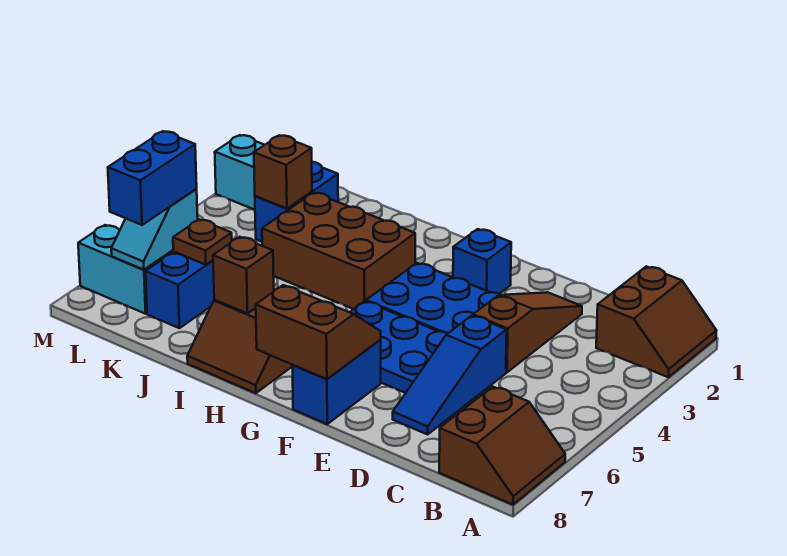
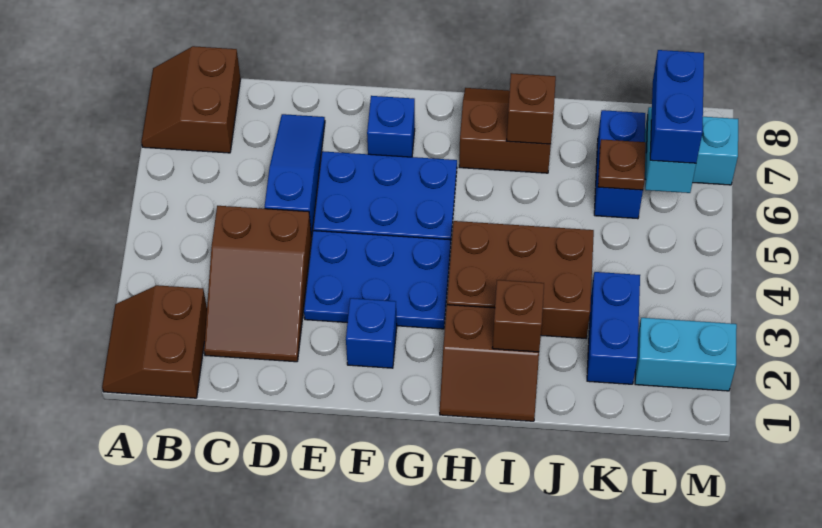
brown slope D2:D4 level 1 top 4 -> brown slope C2:D4 level 1 top 4
blue brick F7:F8 level 1 -> blue brick F7 level 1
brown slope F7:G8 level 2 top 8 -> brown slope H1:I2 level 1 top 2
brown brick K3 level 2 -> brown brick I2 level 2

